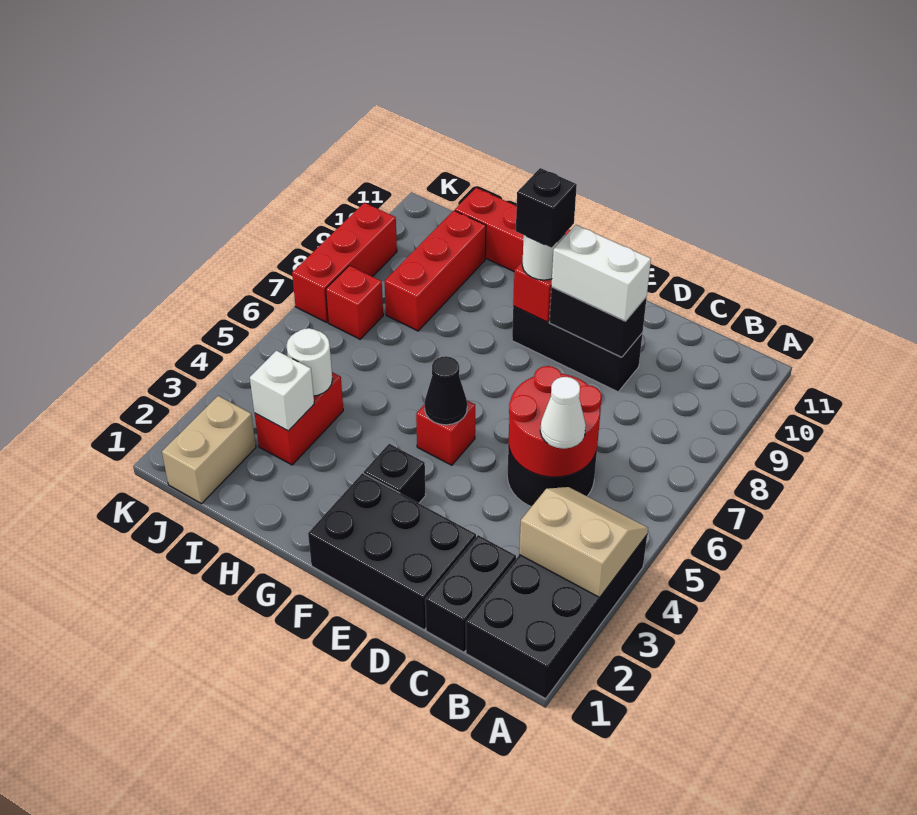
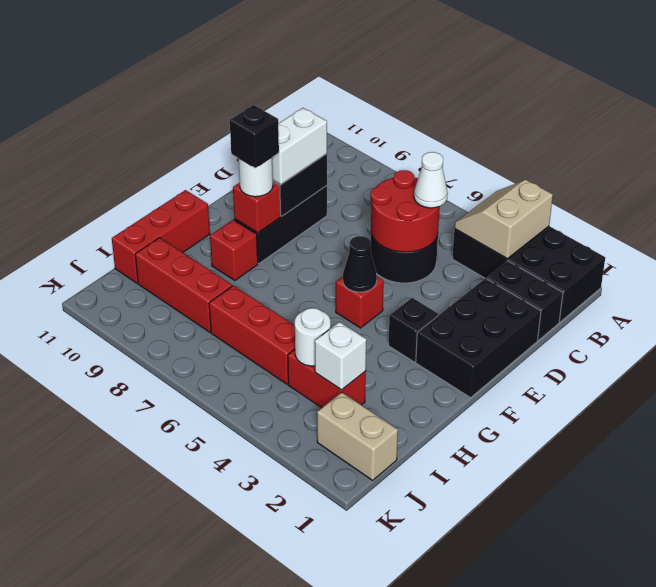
red brick J7 level 1 -> red brick G9 level 1
red brick K7:K9 level 1 -> red brick I5:I7 level 1

